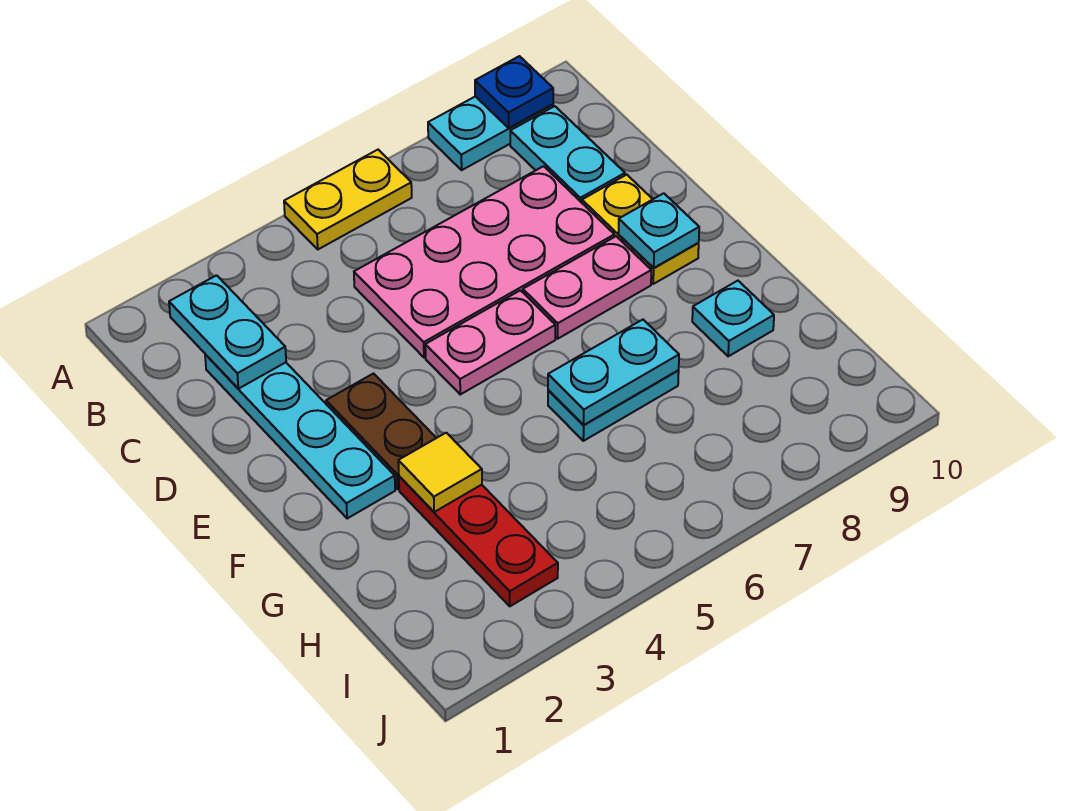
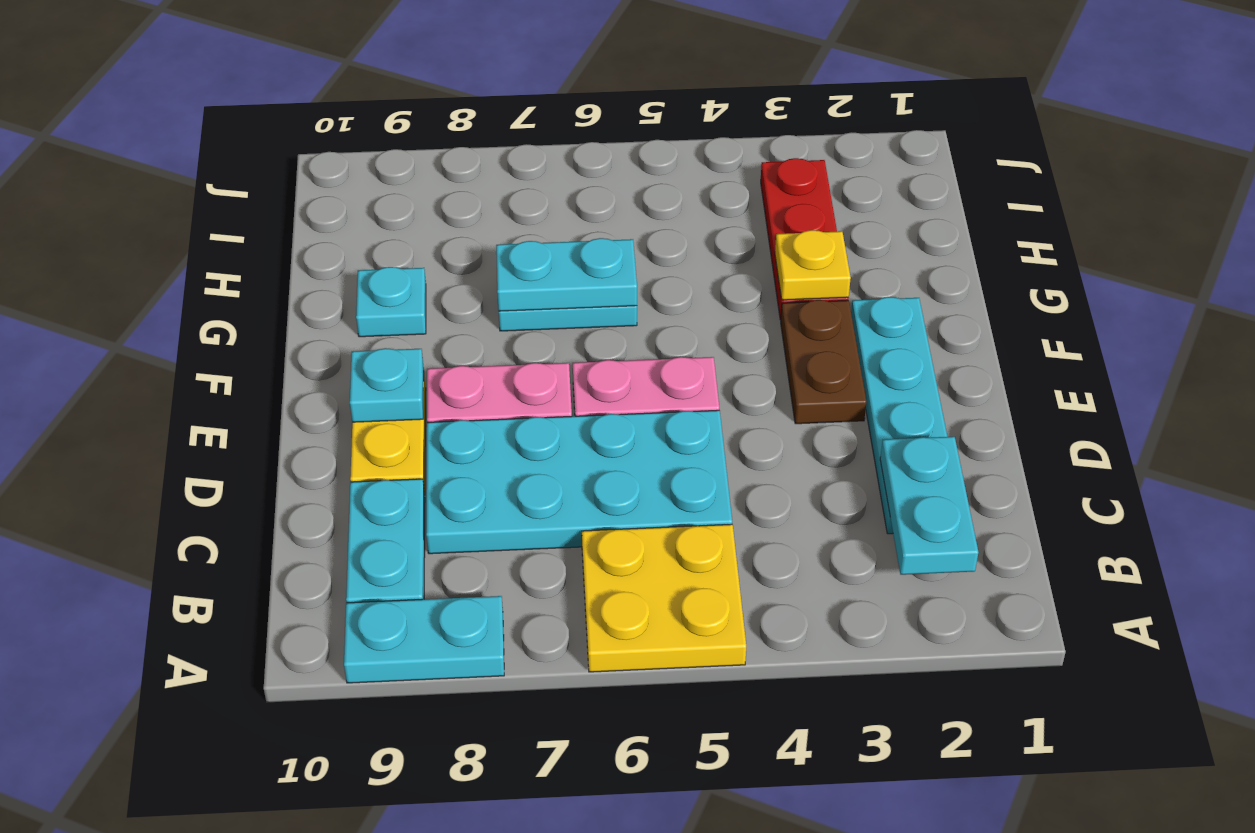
yellow plate A5:A6 level 1 -> yellow plate A5:B6 level 1
blue plate A9 level 2 -> none
pink plate C5:D8 level 1 -> cyan plate C5:D8 level 1
yellow tile G3 level 2 -> yellow plate G3 level 2

